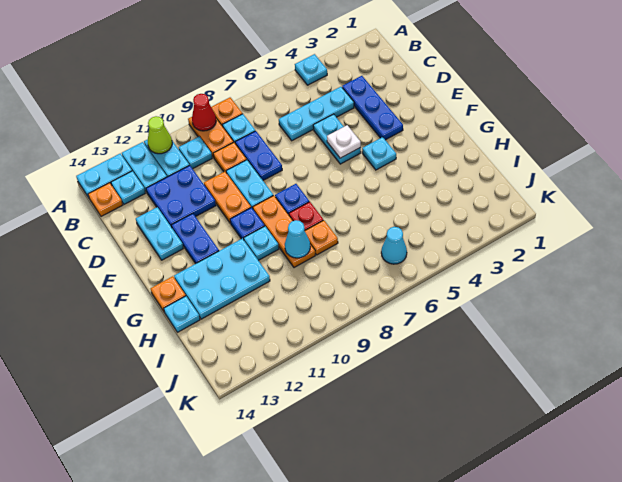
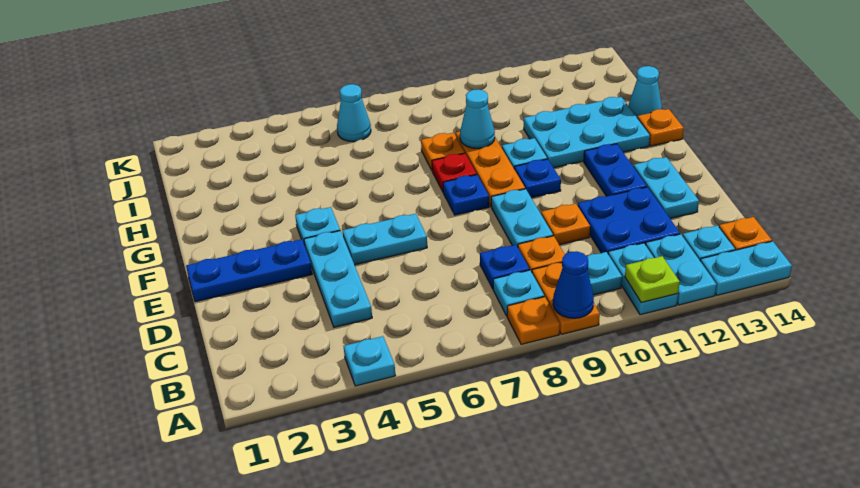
red cone A9 level 2 -> blue cone A9 level 2
lime cone A11 level 2 -> lime plate A11 level 2
blue plate C3:E3 level 1 -> blue plate E1:E3 level 1
cyan plate C4:C6 level 1 -> cyan plate C4:E4 level 1
blue plate C8:D8 level 1 -> blue plate C8 level 1
cyan plate D5:E5 level 1 -> cyan plate E5:E6 level 1
orange plate D10:E10 level 1 -> orange plate D10 level 1
white plate E5 level 2 -> none
cyan plate H14 level 1 -> cyan cone H14 level 1

